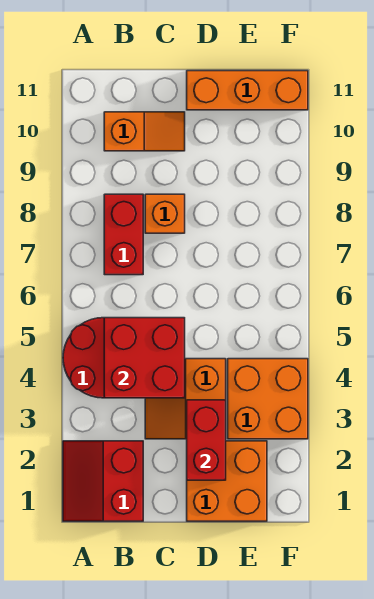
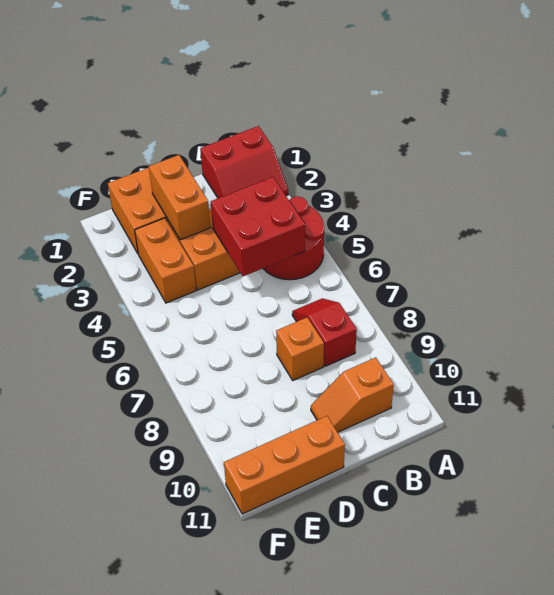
red slope A1:B2 level 1 top B -> red slope A1:B2 level 1 top 1
red brick B7:B8 level 1 -> red slope B7:B8 level 1 top 8
red brick D2:D3 level 2 -> orange brick D2:D3 level 2
orange brick E3:F4 level 1 -> orange brick E3:E4 level 1

